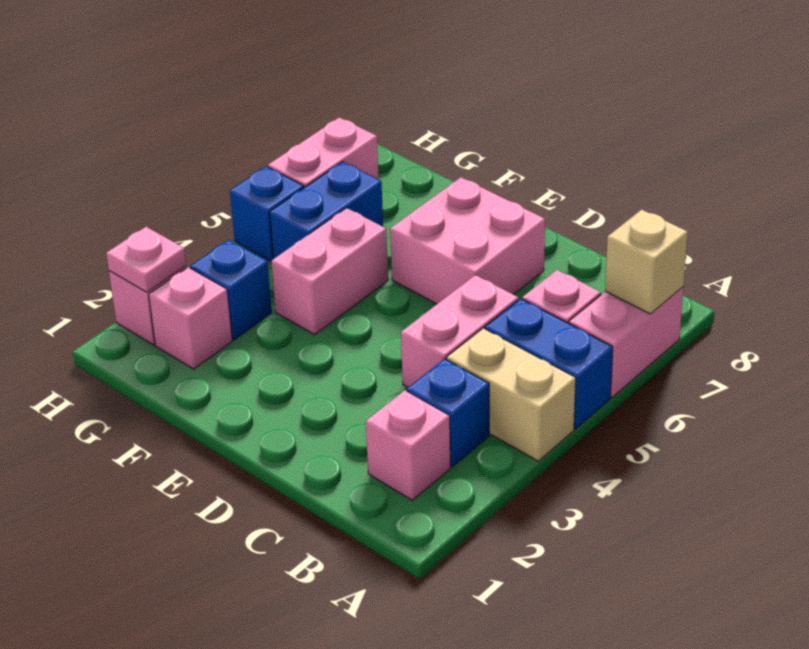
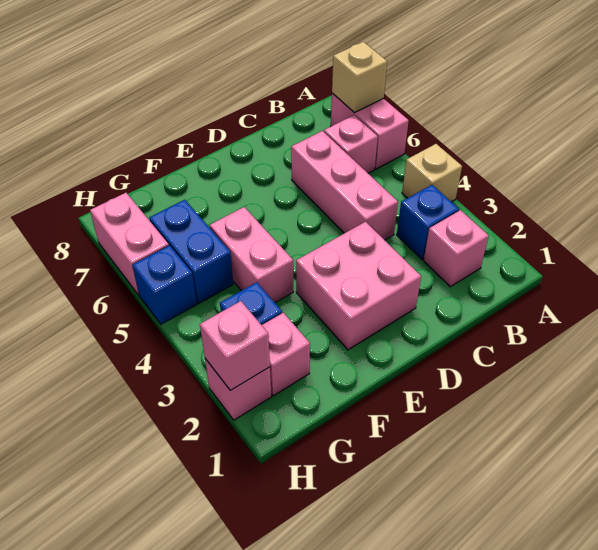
tan brick A4:B4 level 1 -> tan brick A4 level 1
blue brick A5:B5 level 1 -> none
pink brick C4:C5 level 1 -> pink brick C4:C6 level 1
pink brick D6:E7 level 1 -> pink brick D2:E3 level 1
pink plate H2 level 2 -> pink brick H2 level 2

